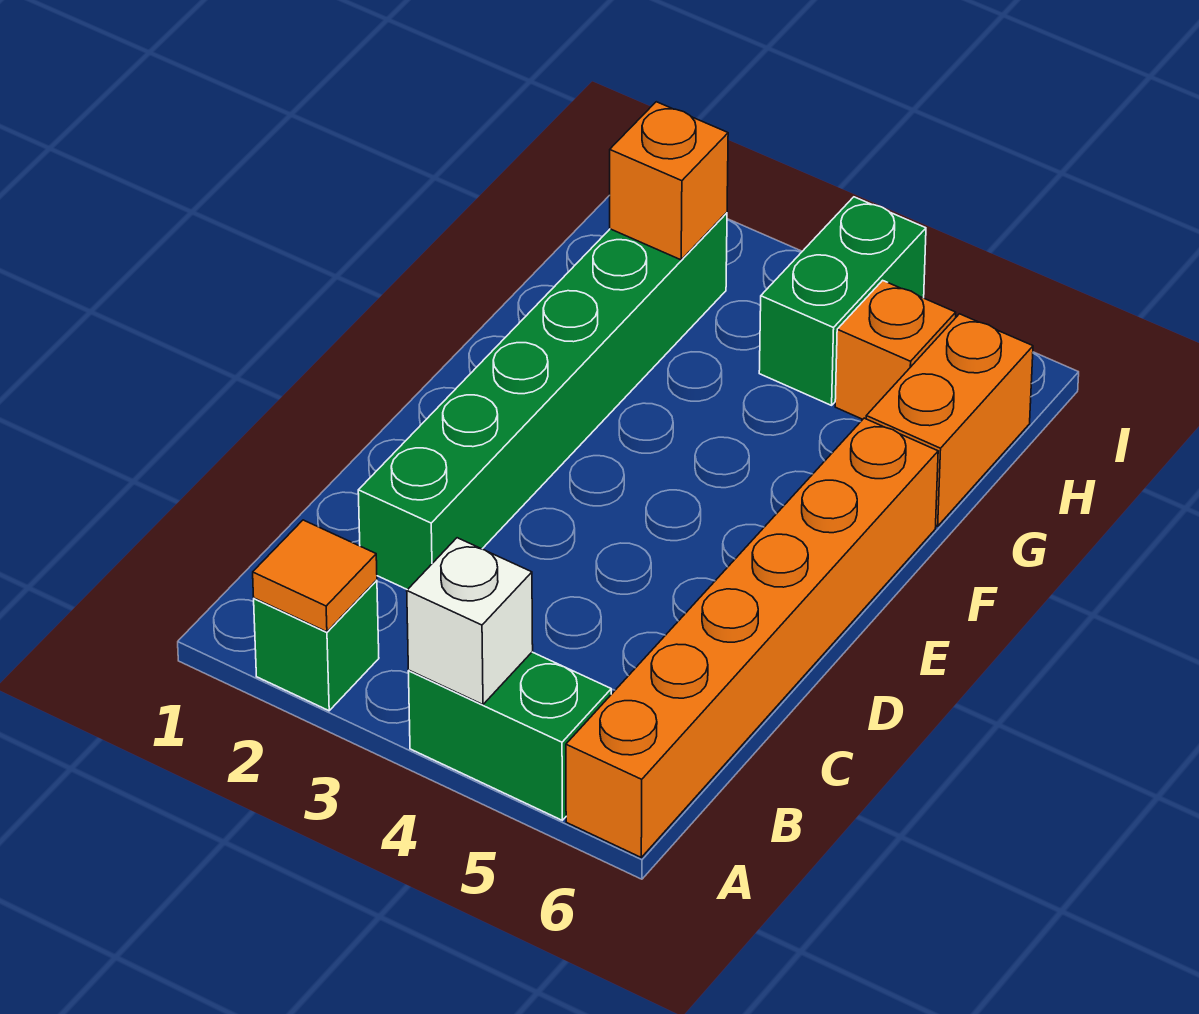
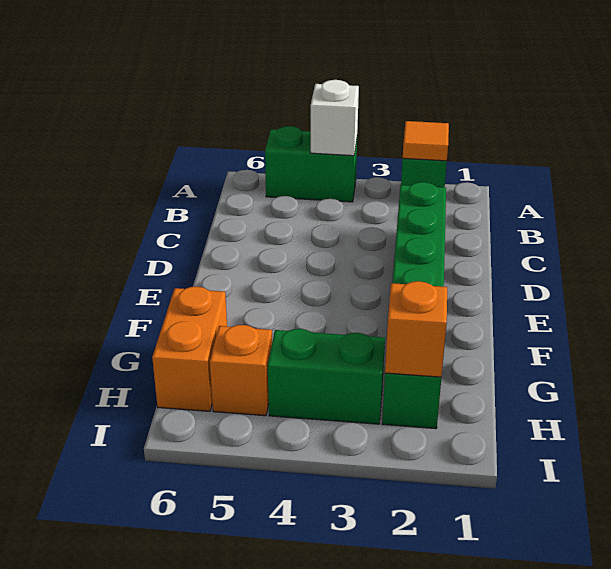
orange brick A6:F6 level 1 -> none
green brick H4:I4 level 1 -> green brick H3:H4 level 1

